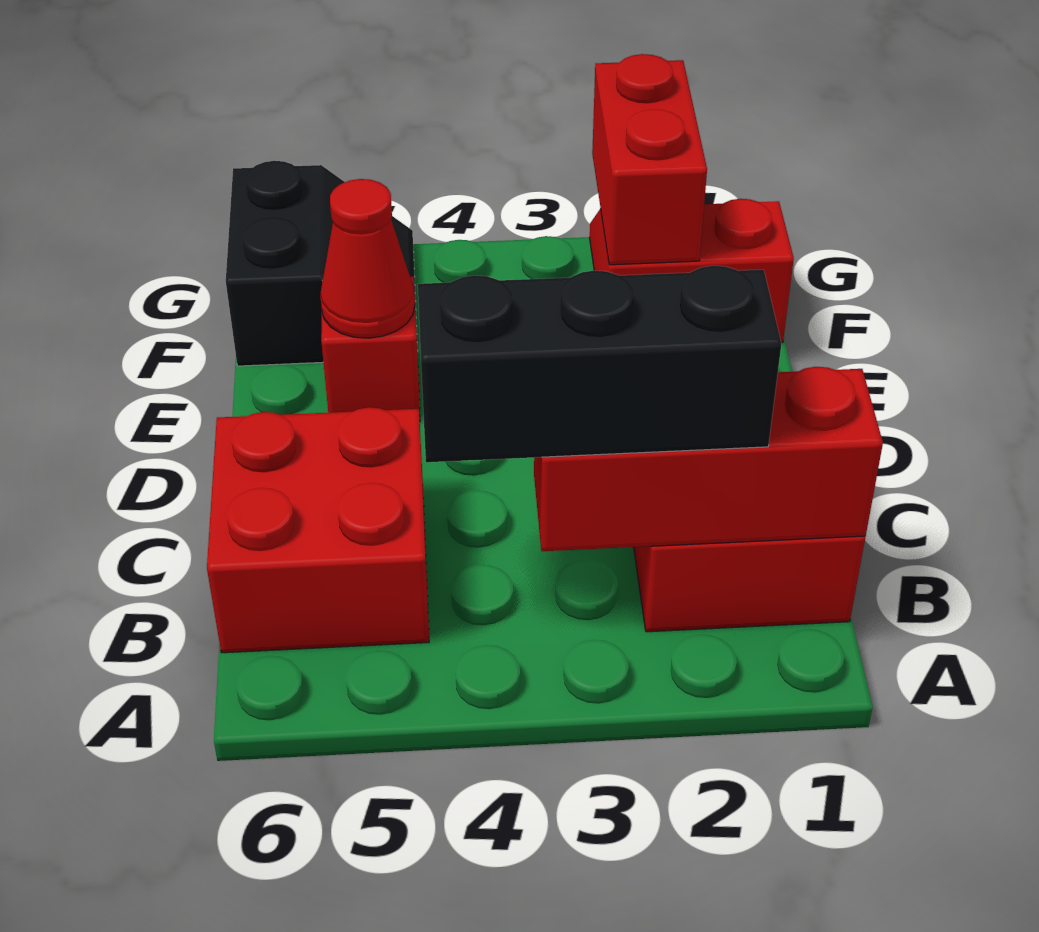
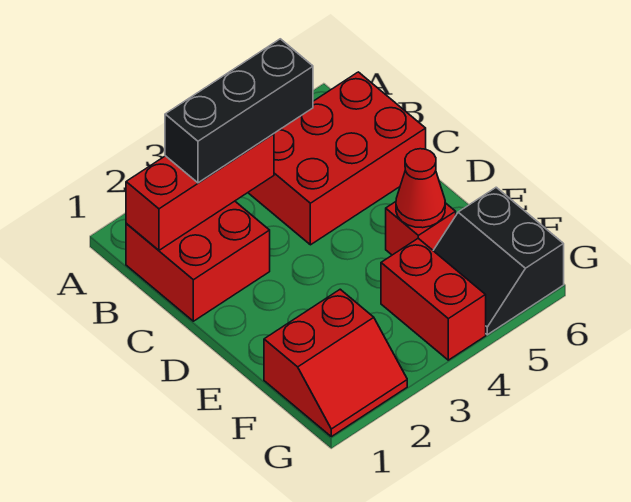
red brick B5:C6 level 1 -> red brick B4:C6 level 1
red brick F2:G2 level 2 -> red brick F4:G4 level 1

